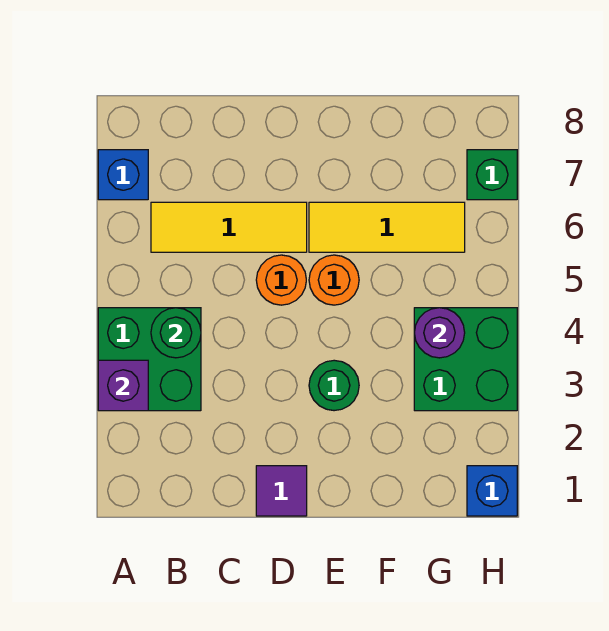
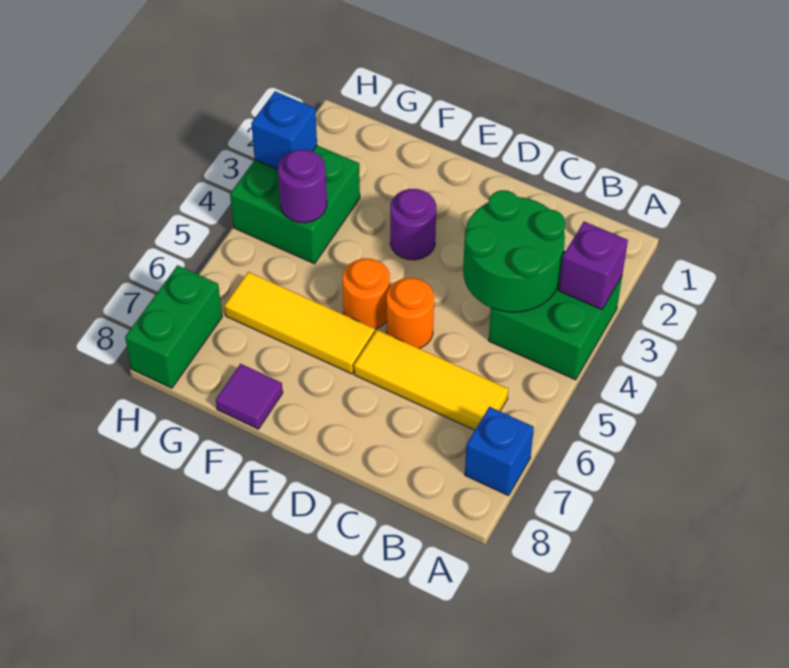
green round brick B4 level 2 -> green round brick B3:C4 level 2
purple tile D1 level 1 -> purple tile F8 level 1
green round brick E3 level 1 -> purple round brick E3 level 1
blue brick H1 level 1 -> blue brick H3 level 2
green brick H7 level 1 -> green brick H7:H8 level 1

